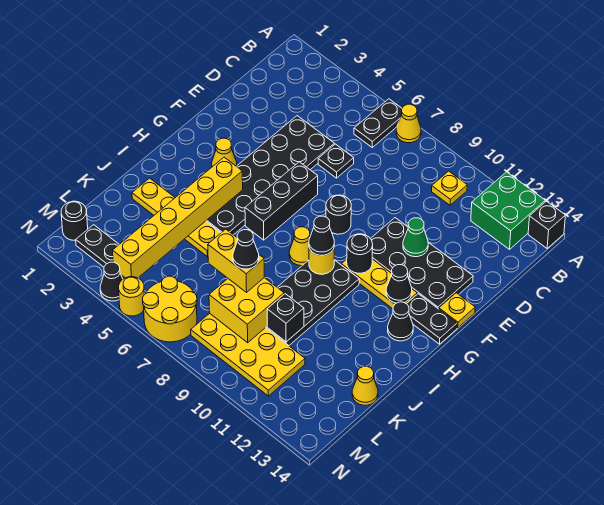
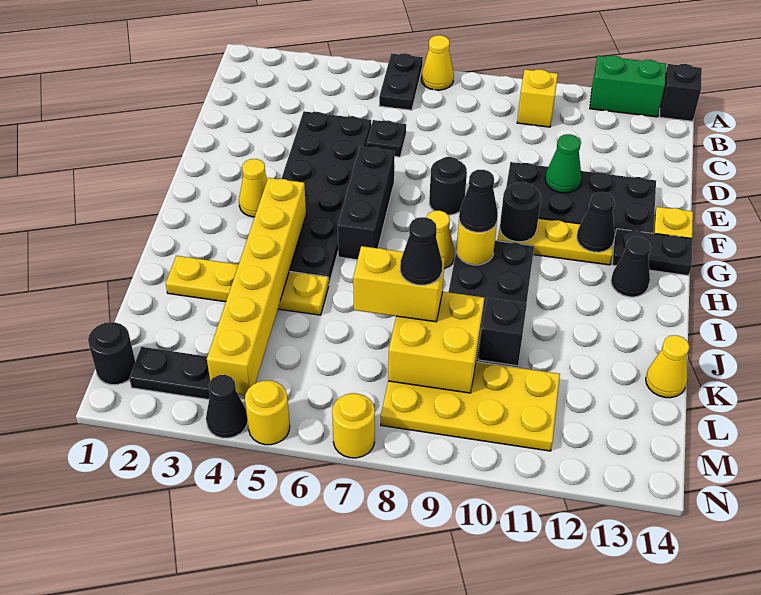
green brick A12:B13 level 1 -> green brick A12:A13 level 1
yellow plate B10 level 1 -> yellow brick B10 level 1
yellow round brick M6:N7 level 1 -> yellow round brick N7 level 1

